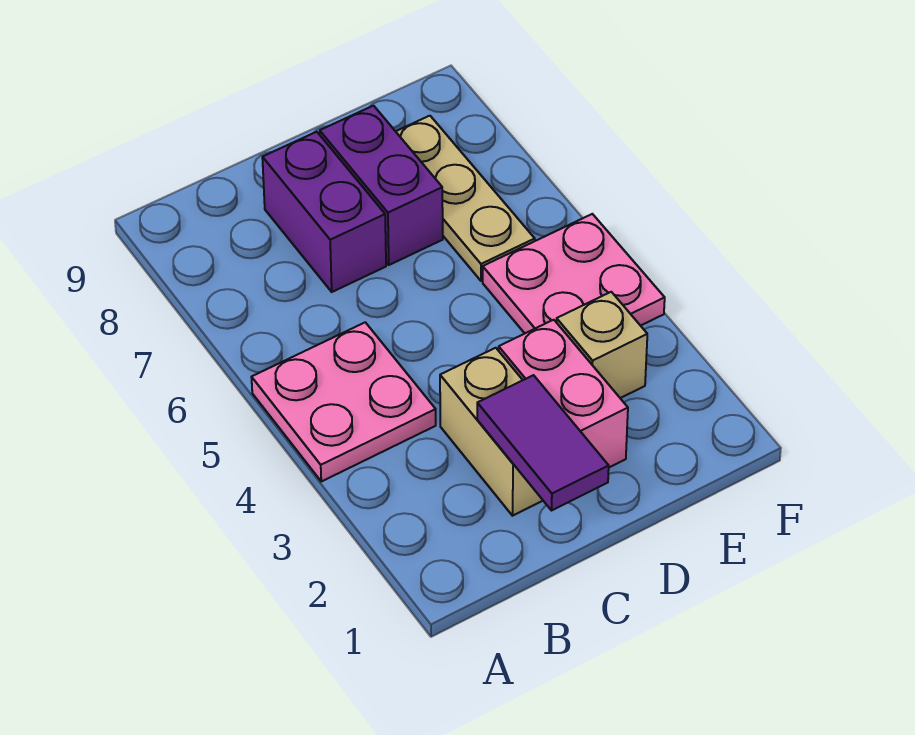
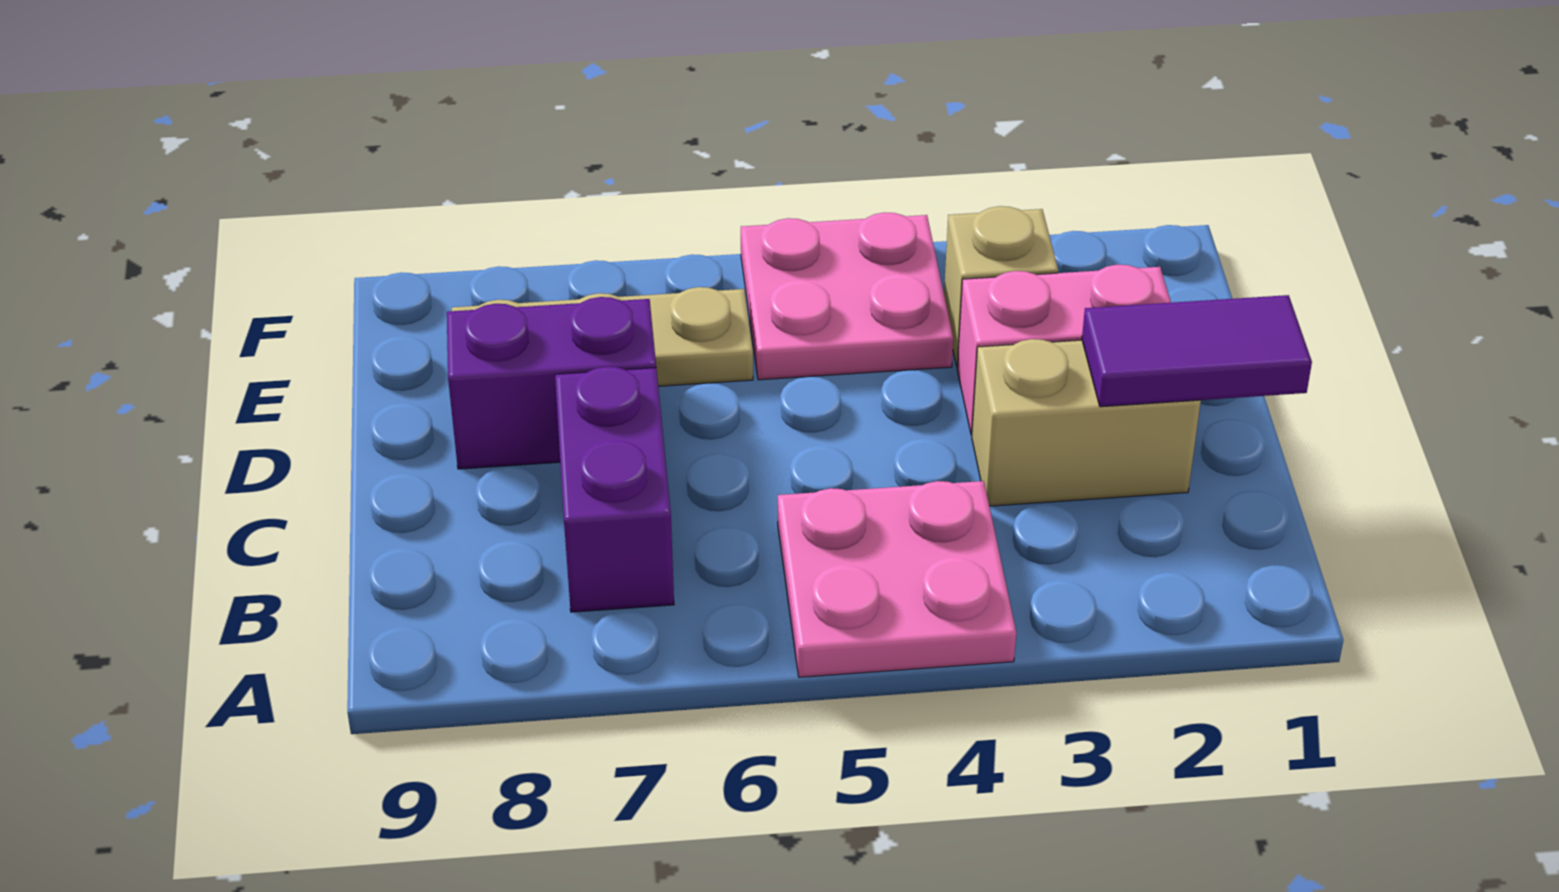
purple brick C7:C8 level 1 -> purple brick B7:C7 level 1

